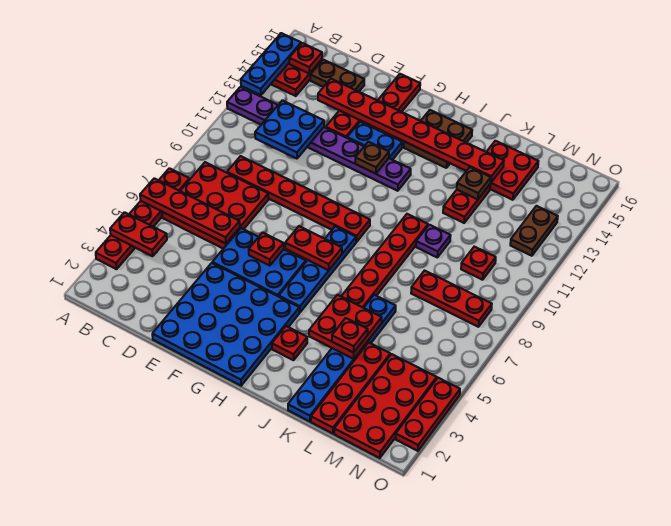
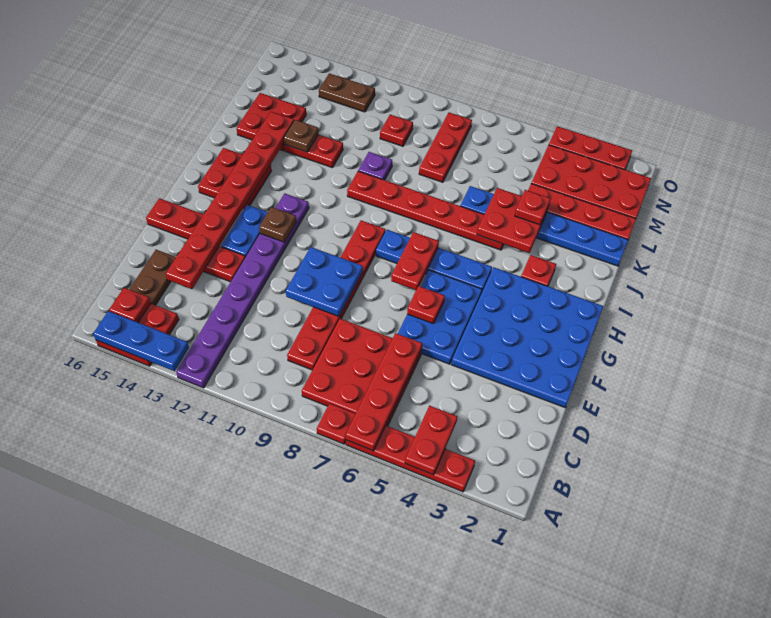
blue plate C11:D12 level 2 -> blue plate E9:F10 level 2
brown plate H14:I15 level 1 -> red plate H14:I15 level 1

